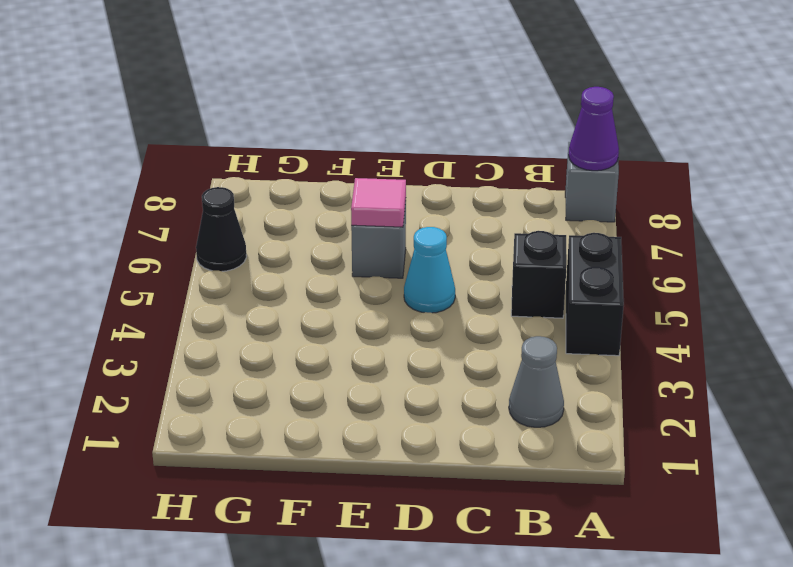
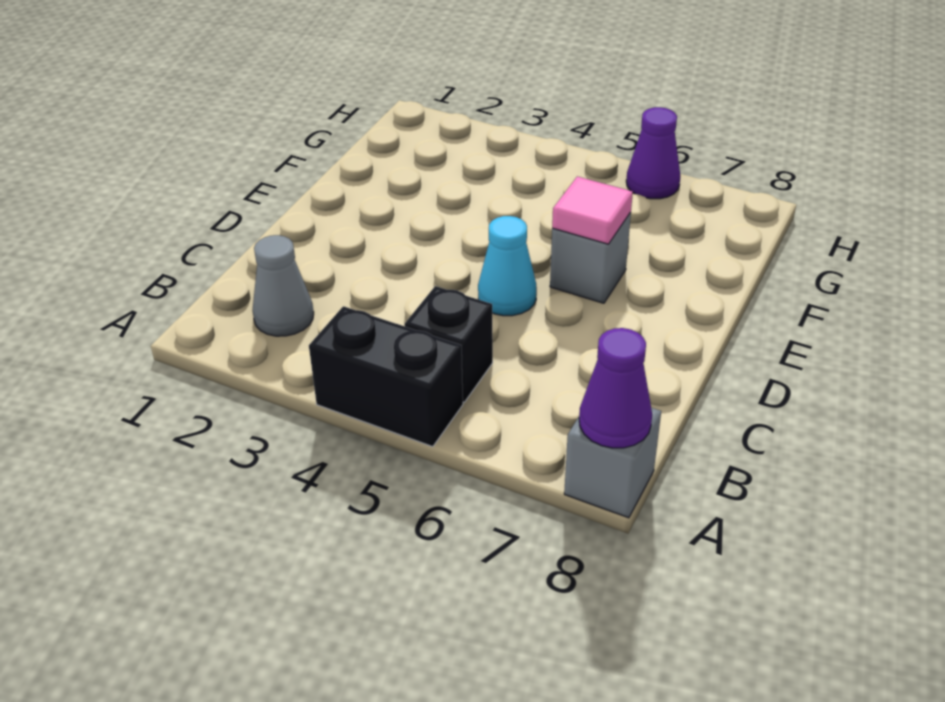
black cone H6 level 1 -> purple cone H6 level 1

